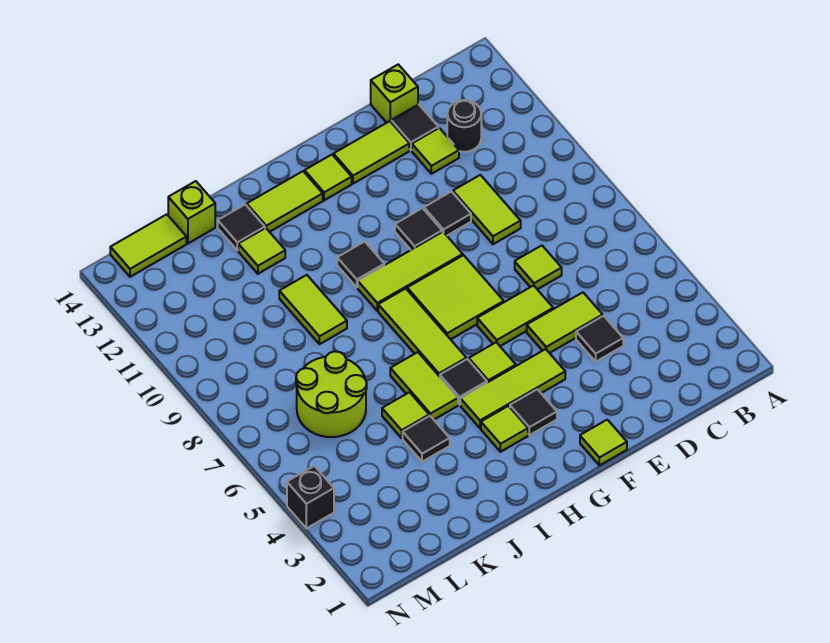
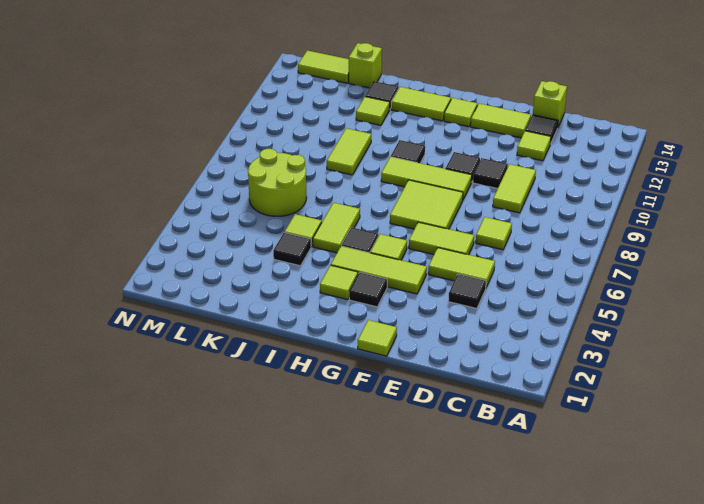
black round brick C12 level 1 -> none
lime tile H6:H8 level 1 -> none
black brick N4 level 1 -> none

